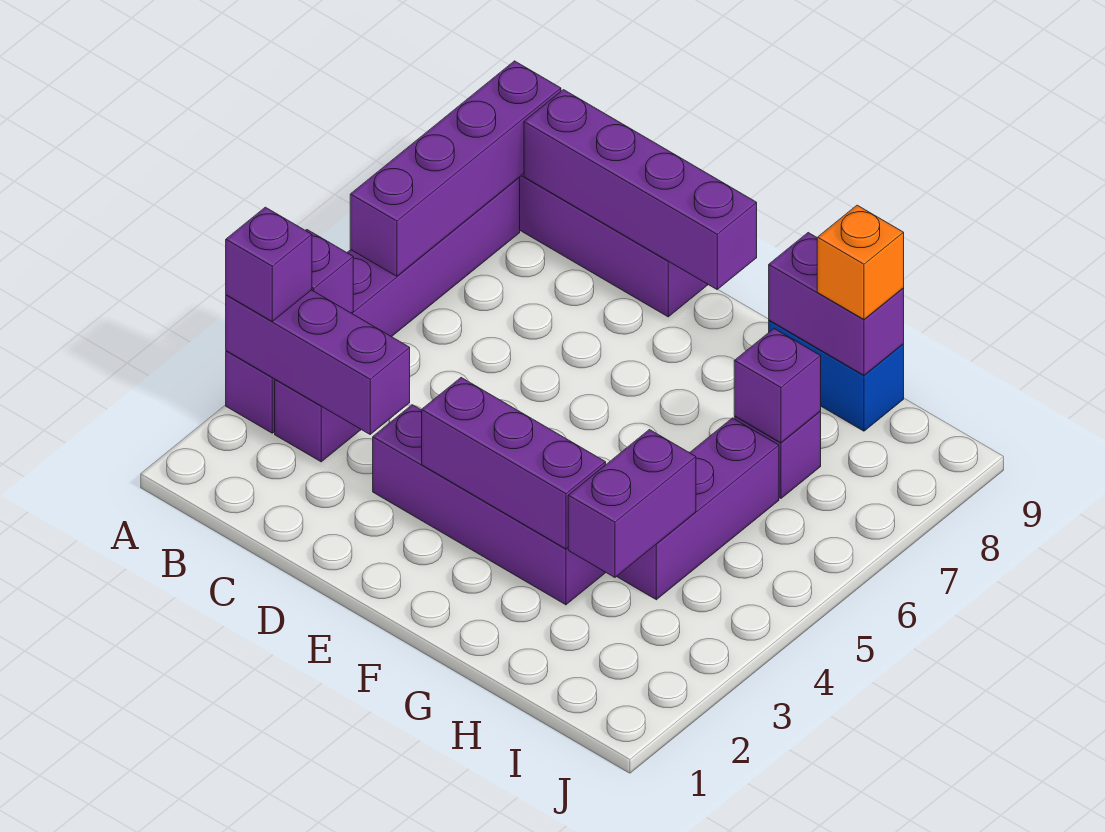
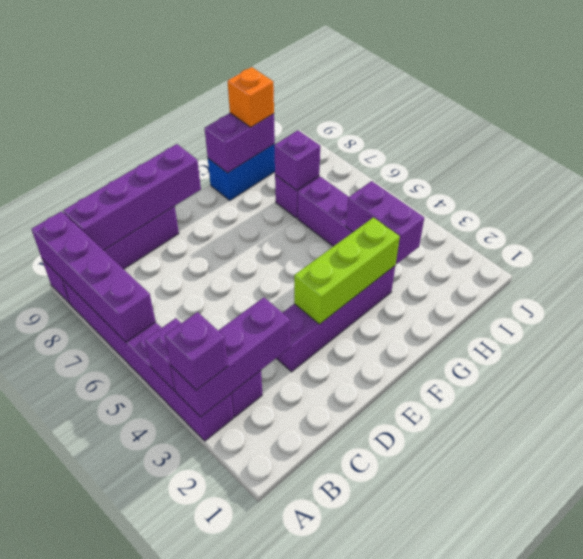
purple brick E3:G3 level 2 -> lime brick E3:G3 level 2

